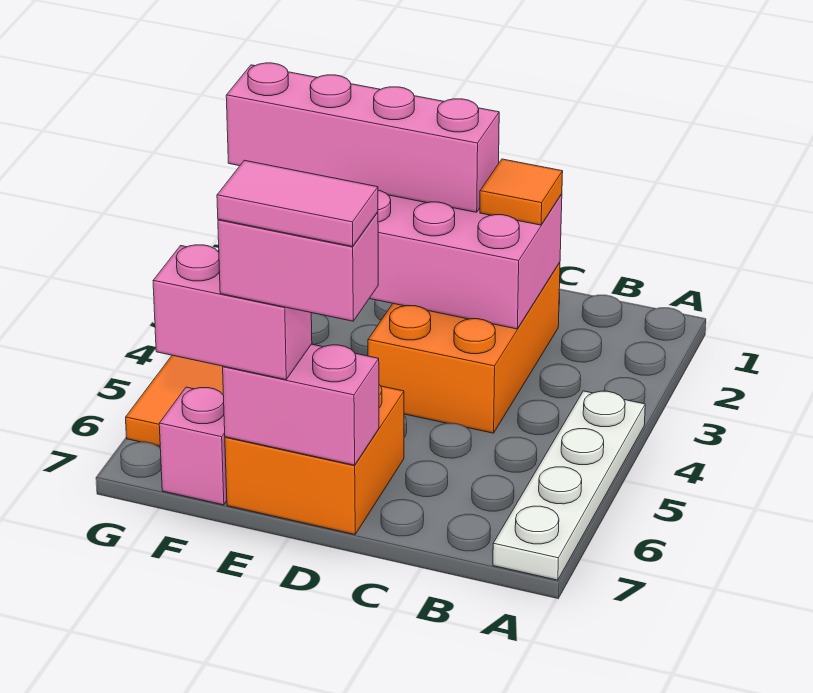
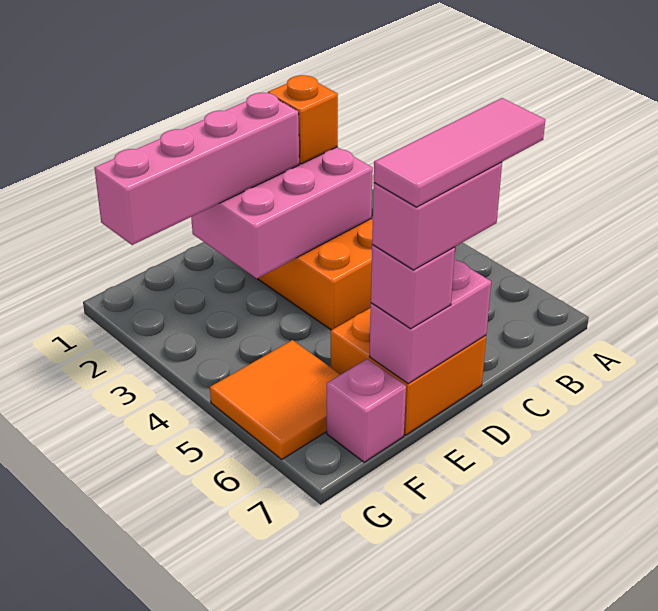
white plate A4:A7 level 1 -> none
orange tile C2 level 3 -> orange brick C2 level 3
pink tile D7:E7 level 5 -> pink tile C7:E7 level 5
pink brick E7:F7 level 3 -> pink brick E7 level 3

